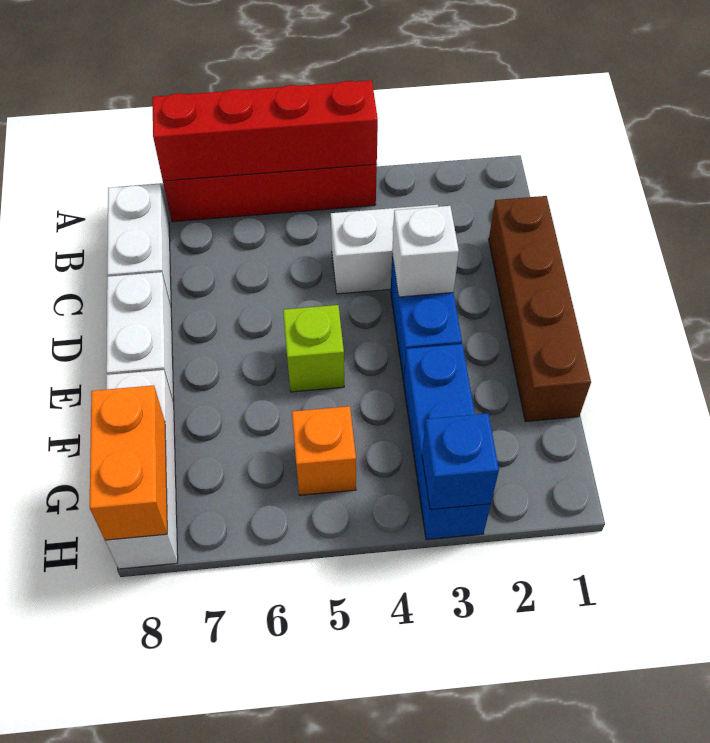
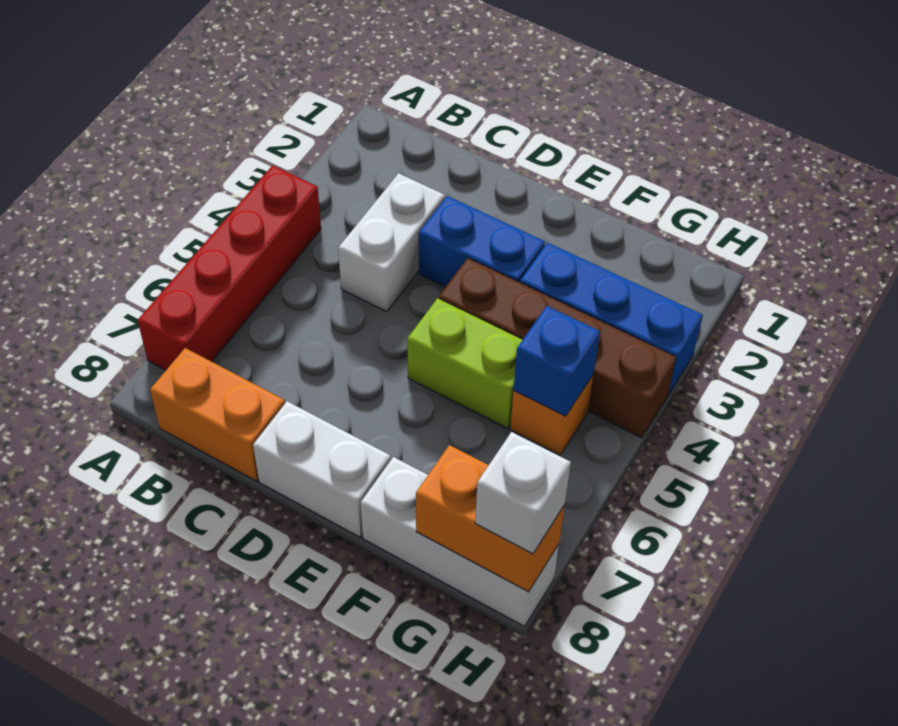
red brick A4:A7 level 2 -> none
white brick B8:C8 level 1 -> orange brick B8:C8 level 1
brown brick C1:F1 level 1 -> brown brick E4:H4 level 1
white brick D3 level 2 -> white brick H8 level 3
lime brick E5 level 1 -> lime brick E5:F5 level 1
blue brick H3 level 2 -> blue brick G5 level 2

